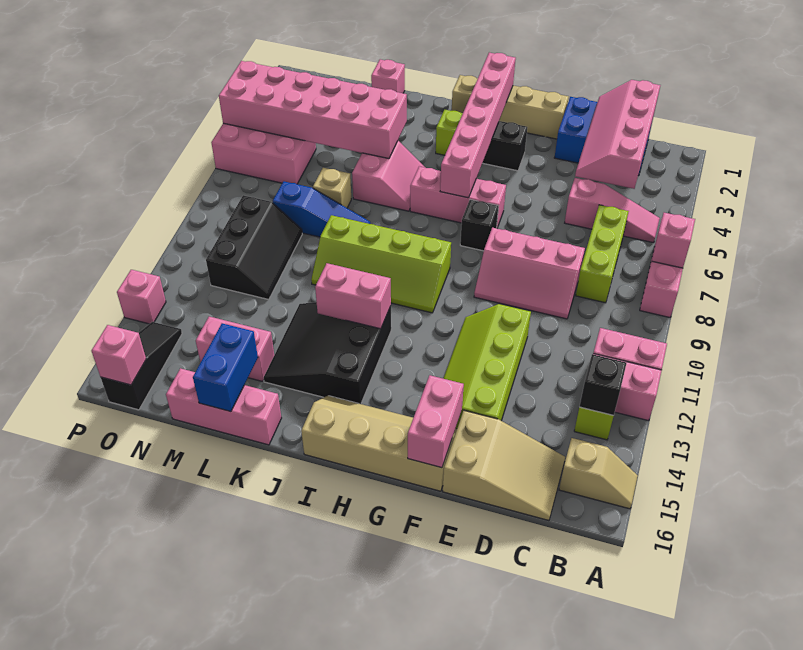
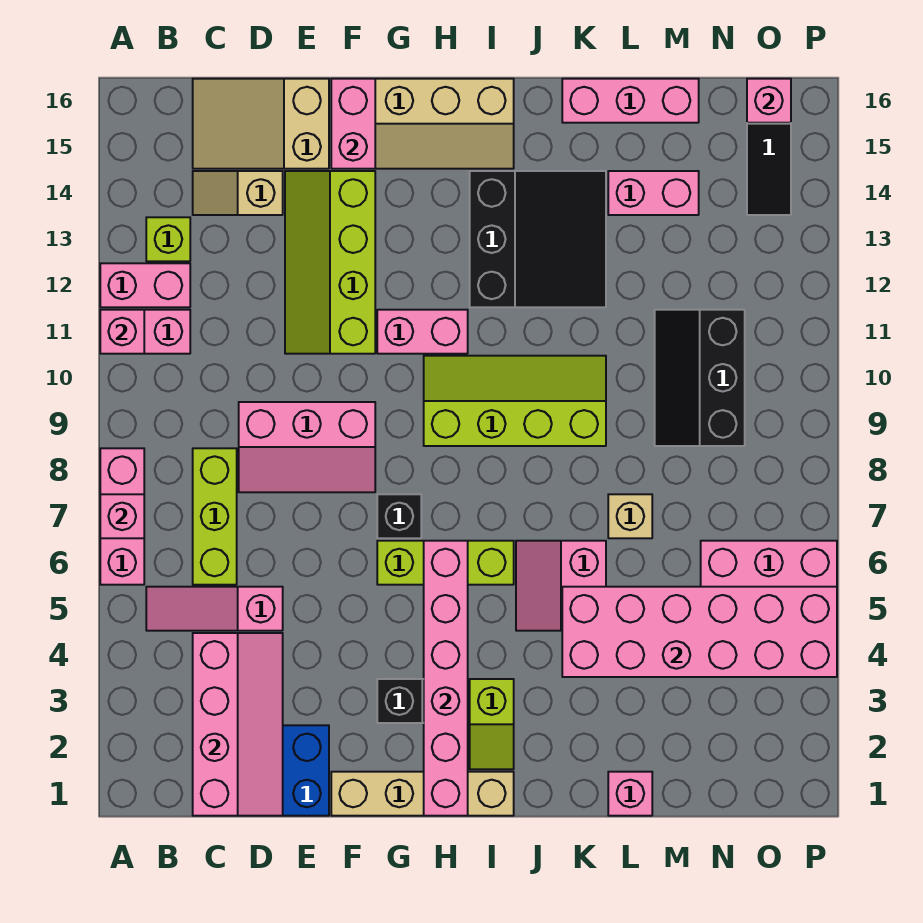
tan slope A15:B15 level 1 top B -> tan slope C14:D14 level 1 top D
black brick B13 level 2 -> none
pink slope D8:F9 level 1 top 8 -> pink slope D8:F9 level 1 top 9
lime slope E11:F14 level 1 top E -> lime slope E11:F14 level 1 top F
pink brick G6:I6 level 1 -> lime brick G6:I6 level 1
pink brick I12:J12 level 2 -> pink brick G11:H11 level 1
blue slope K8:M8 level 1 top M -> none
blue brick L15:L16 level 2 -> none
pink brick P13 level 1 -> pink brick A11 level 2

